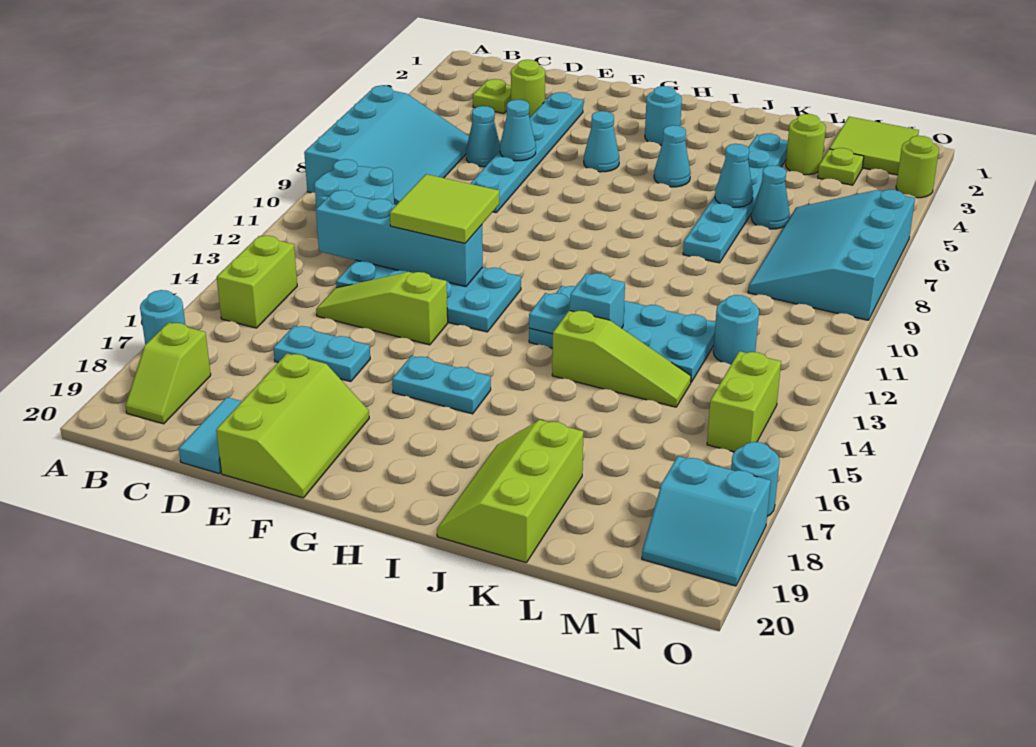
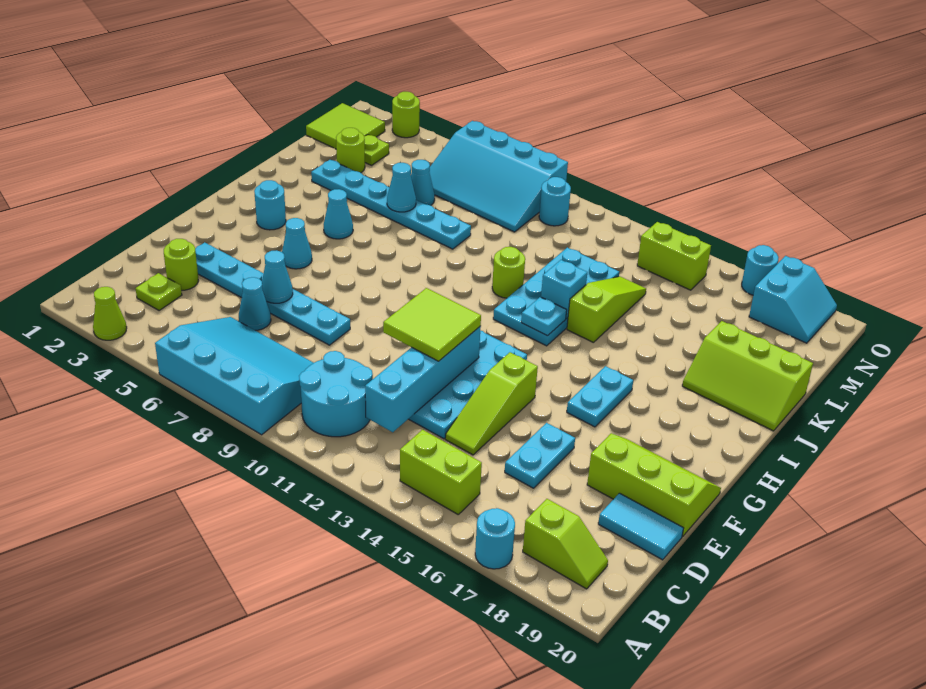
none -> lime cone A3 level 1
none -> lime round brick J11 level 1
cyan round brick M12 level 1 -> cyan round brick N10 level 1

